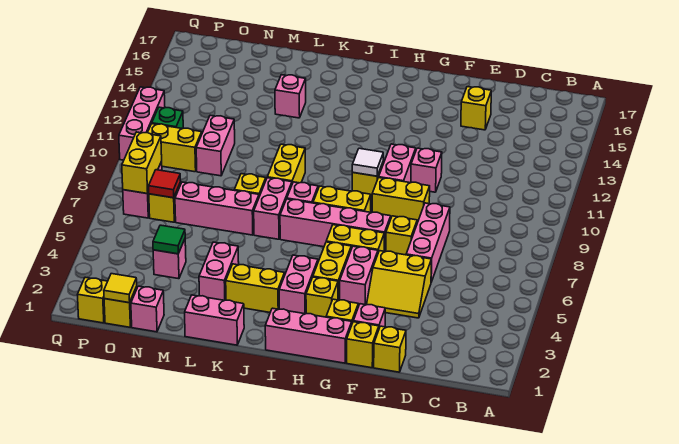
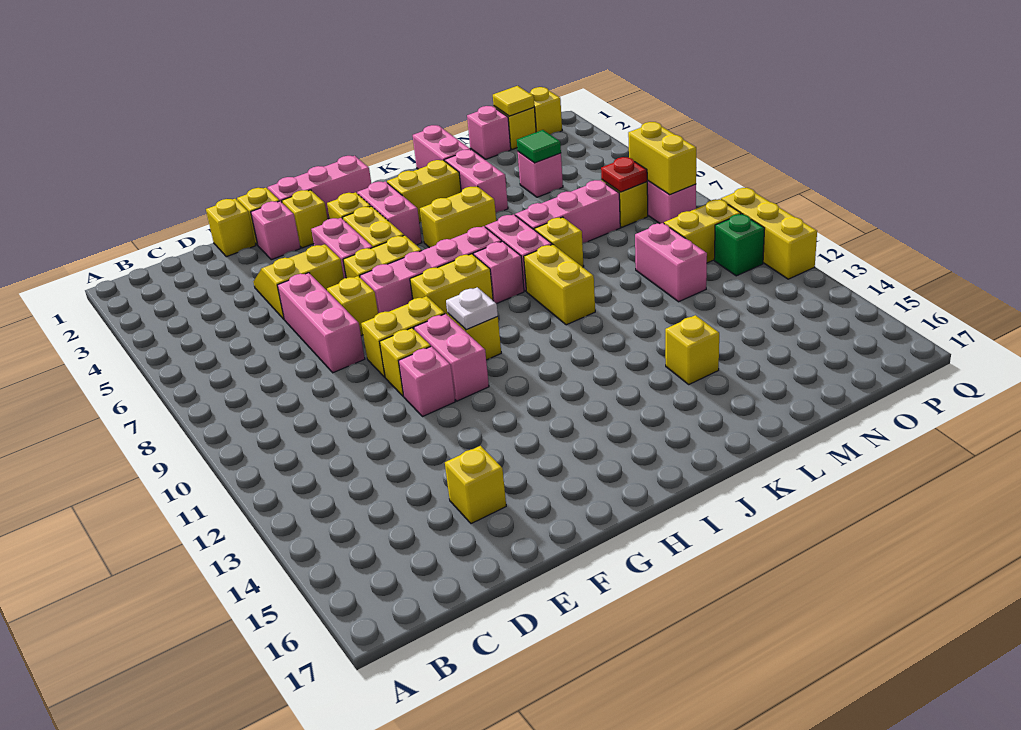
none -> yellow brick F10 level 1
white tile H10 level 2 -> white plate H10 level 2
none -> yellow brick J5:K5 level 1
pink brick K1:L1 level 1 -> pink brick L1:L2 level 1
pink brick L14 level 1 -> yellow brick L14 level 1
red tile O7 level 2 -> red plate O7 level 2
pink brick Q10:Q12 level 1 -> yellow brick Q10:Q12 level 1

